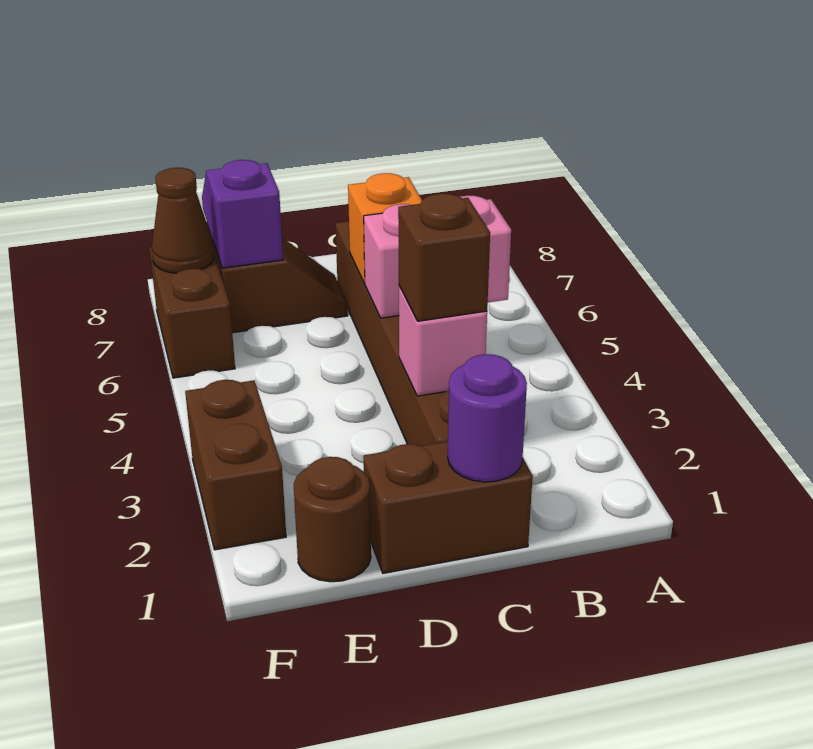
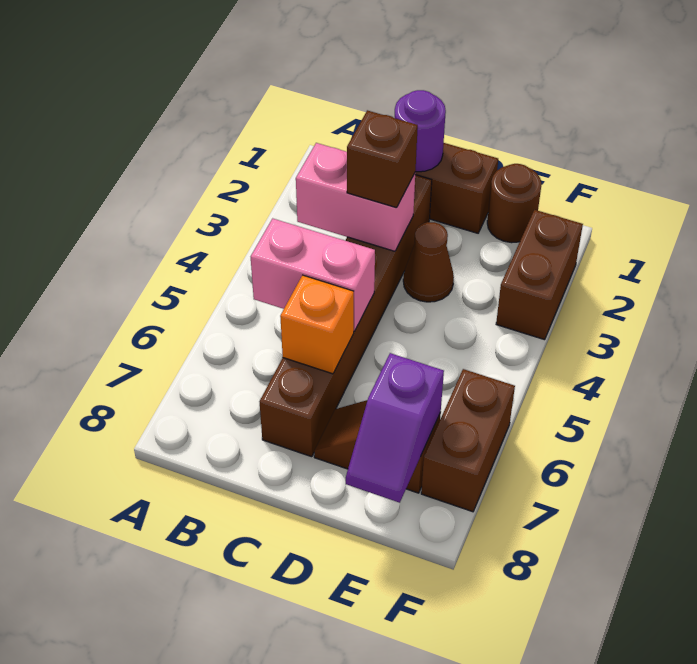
pink brick C3 level 2 -> pink brick B3:C3 level 2
brown cone F7 level 2 -> brown cone D3 level 1

